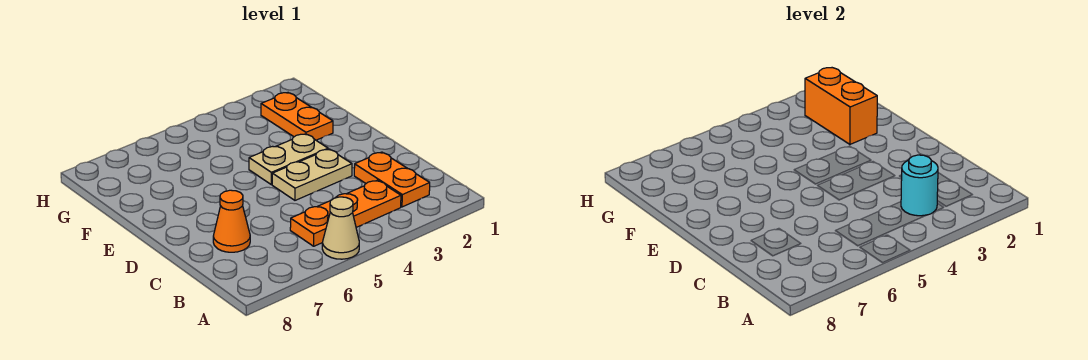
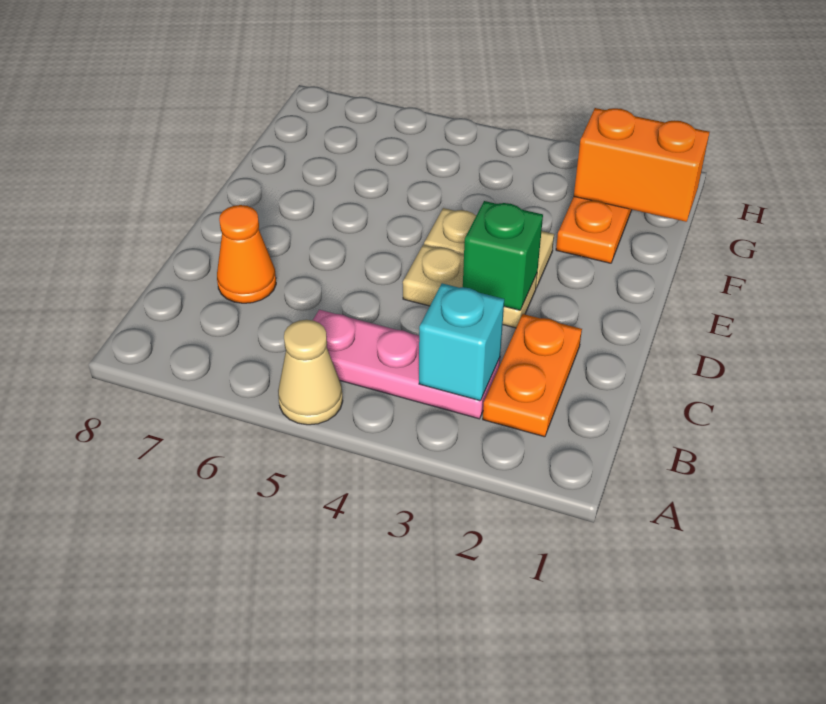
orange plate B3:B5 level 1 -> pink plate B3:B5 level 1
cyan round brick B3 level 2 -> cyan brick B3 level 2
none -> green brick D3 level 2
orange brick F2:G2 level 2 -> orange brick G1:G2 level 2

